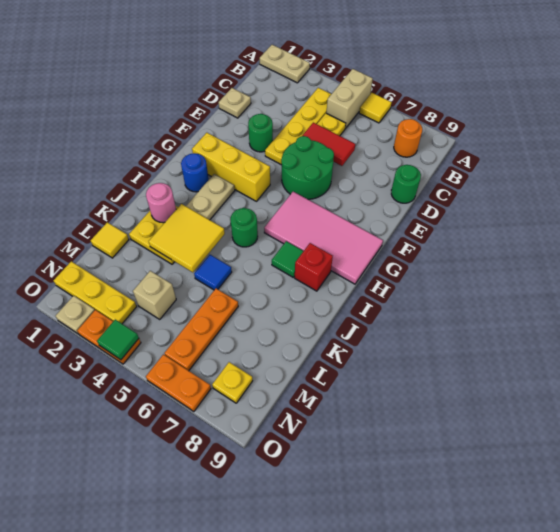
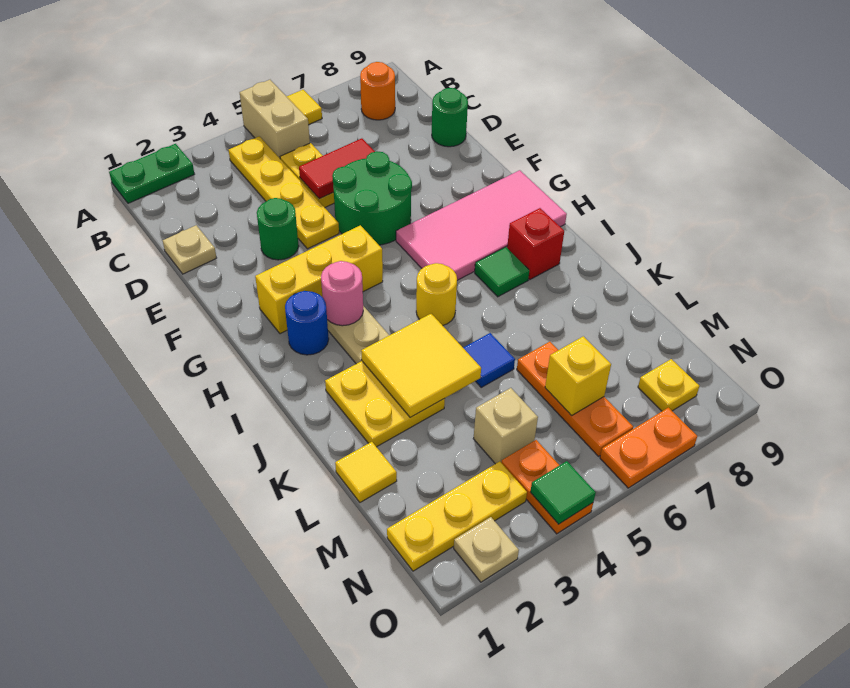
tan plate A1:A2 level 1 -> green plate A1:A2 level 1
green round brick I5 level 1 -> yellow round brick I5 level 1
pink round brick J2 level 2 -> pink round brick H3 level 2
none -> yellow brick M6 level 2
orange plate O3:O4 level 1 -> orange plate N4:O4 level 1

